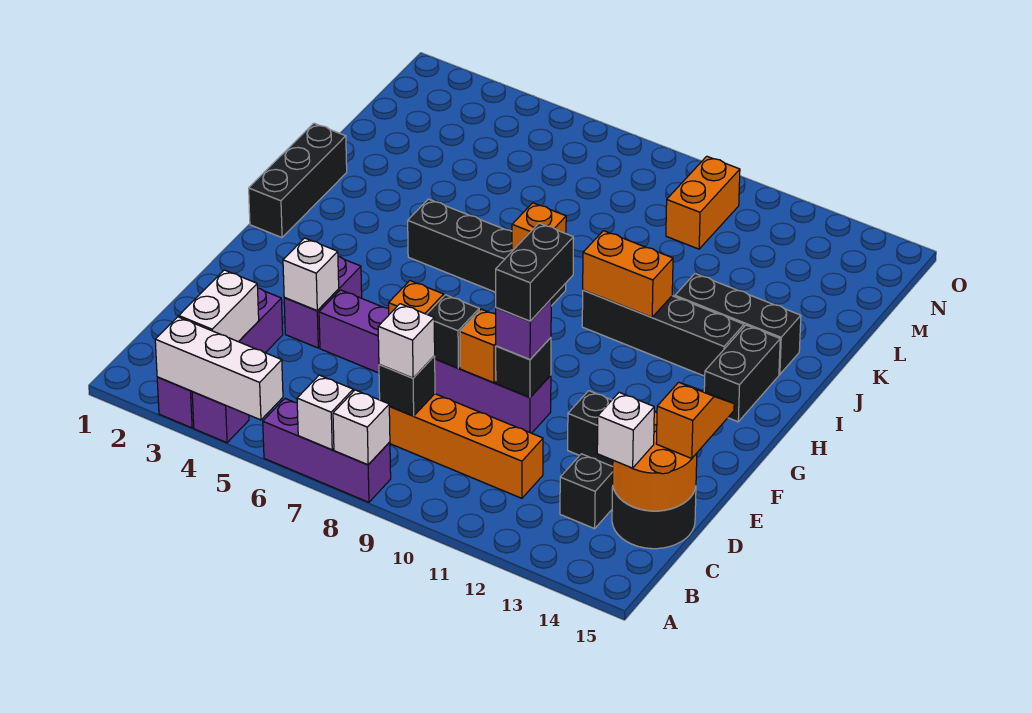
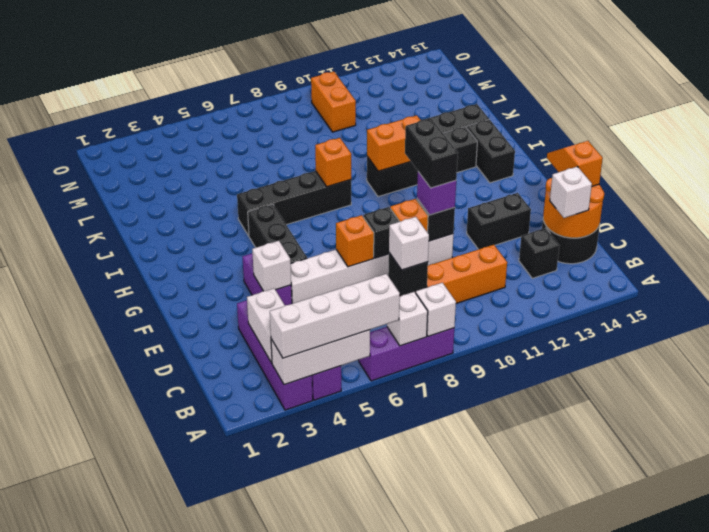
none -> white brick A3:A6 level 3
purple brick E5:E10 level 1 -> white brick E5:E10 level 1
black brick H1:J1 level 1 -> black brick F5:H5 level 1

